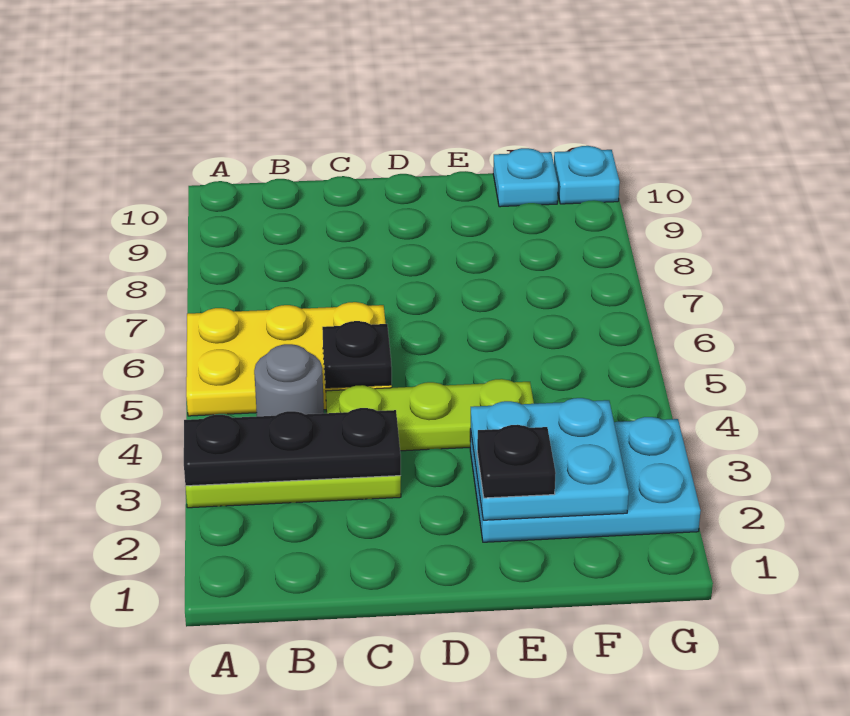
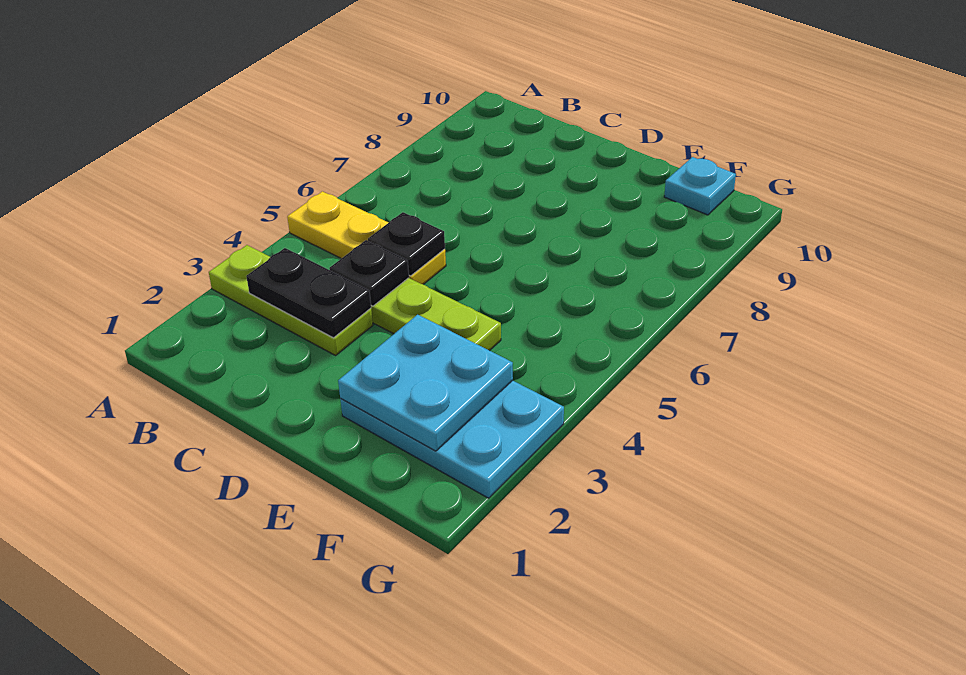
black plate A3:C3 level 2 -> black plate B3:C3 level 2
yellow plate A5:C6 level 1 -> yellow plate A5:C5 level 1
grey round brick B4 level 1 -> none
black plate E2 level 3 -> black plate C4 level 2
cyan plate G10 level 1 -> none

